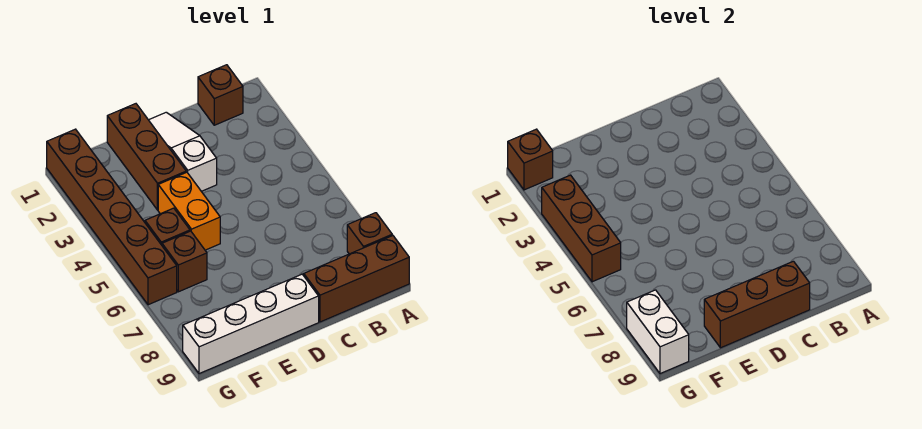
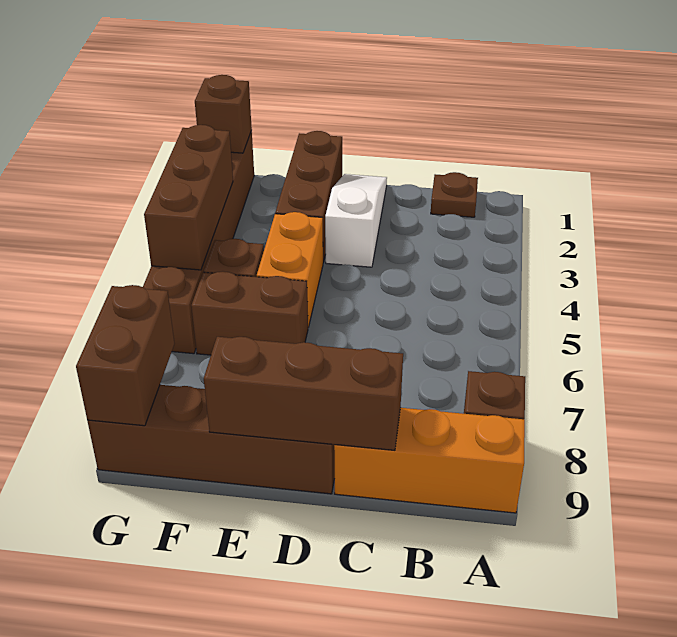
brown brick A9:C9 level 1 -> orange brick A9:C9 level 1
brown brick B1 level 1 -> brown plate B1 level 1
white brick D9:G9 level 1 -> brown brick D9:G9 level 1
brown brick F6 level 1 -> brown brick E6:F6 level 1
white brick G8:G9 level 2 -> brown brick G8:G9 level 2

